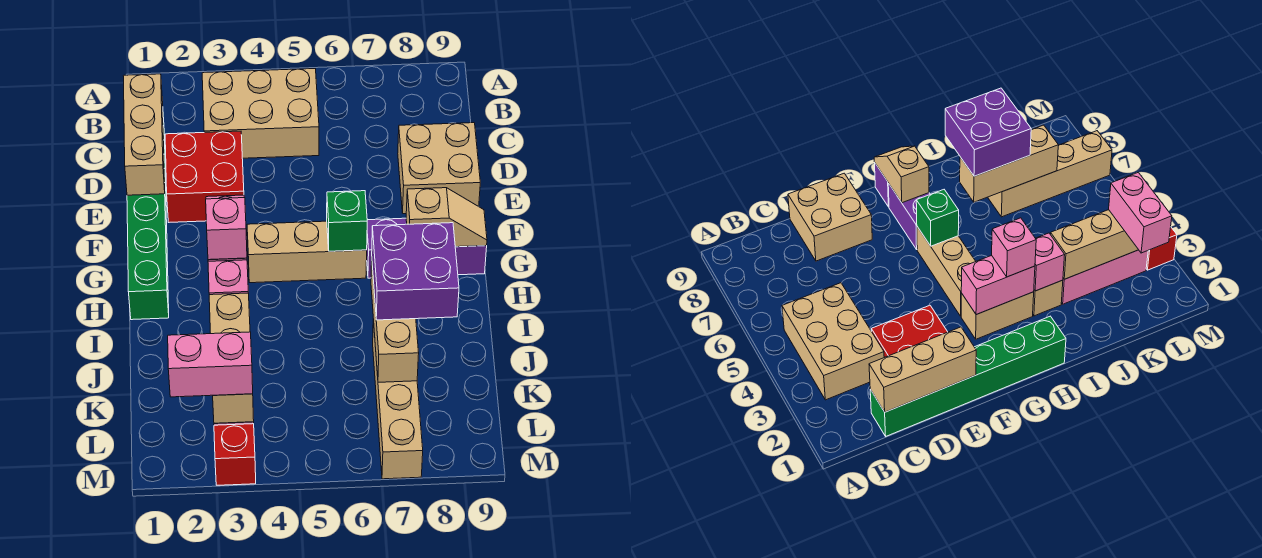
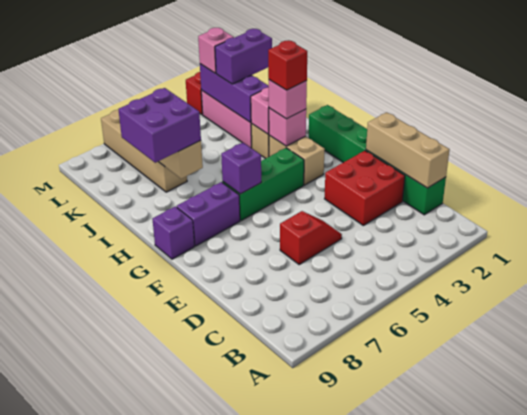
tan brick B3:C5 level 1 -> none
none -> red slope D5:D6 level 1 top 6
tan brick D8:E9 level 1 -> none
pink brick G3:H3 level 2 -> pink brick H3 level 2
tan brick G4:G6 level 1 -> green brick G4:G6 level 1
green brick G6 level 2 -> purple brick G6 level 2
tan slope G8:G9 level 2 top 8 -> none
none -> red brick H3 level 4
tan brick J3:L3 level 2 -> purple brick J3:L3 level 2
none -> purple brick K2:K3 level 3
pink brick L2:L3 level 3 -> pink brick L3 level 3

